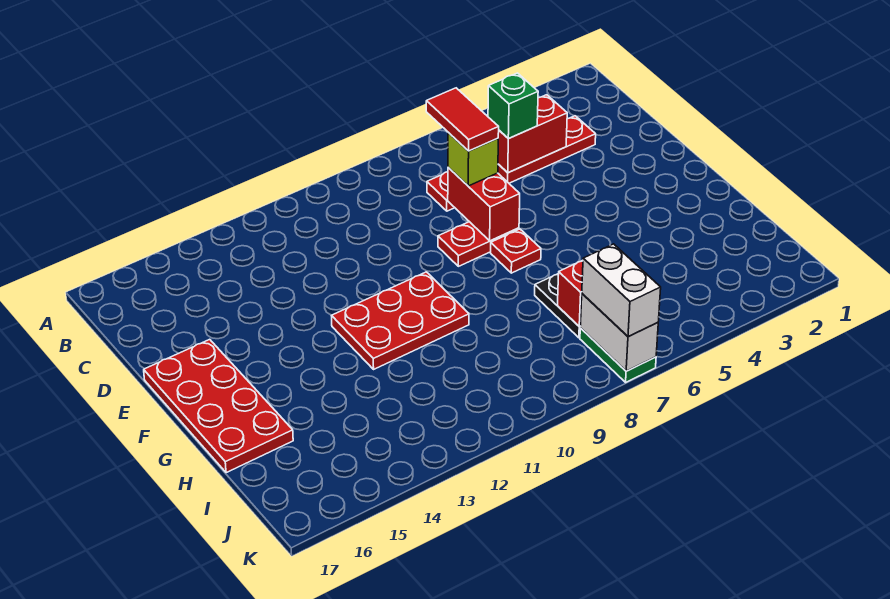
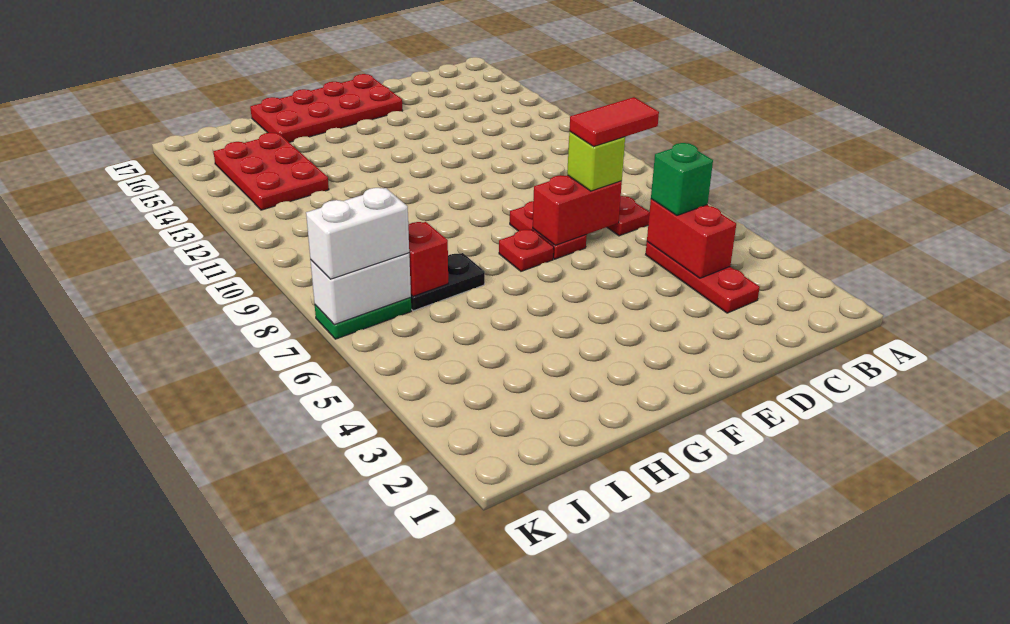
red plate F10:G12 level 1 -> red plate I13:J15 level 1

